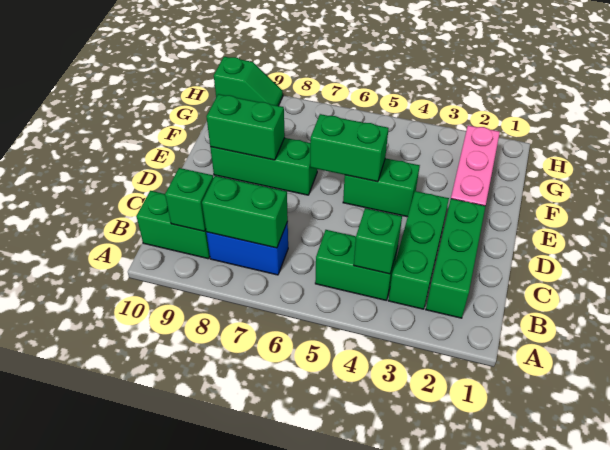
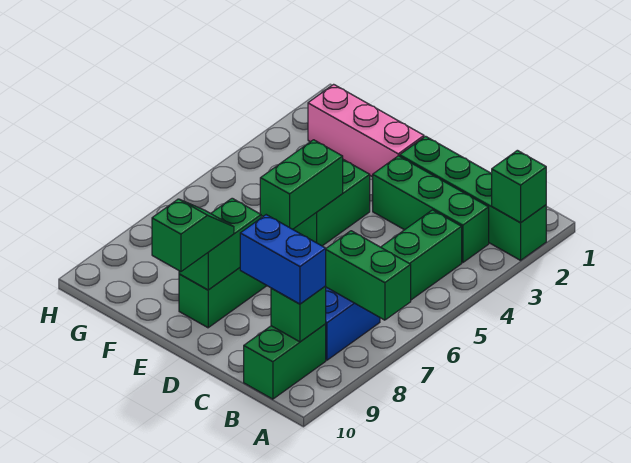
green brick B2:D2 level 1 -> green brick A2:D2 level 1
green brick B4 level 2 -> green brick A2 level 2
green brick B7:B8 level 2 -> green brick A7:B7 level 2
none -> blue brick B9:C9 level 3
green slope H9:H10 level 1 top 10 -> green slope E9:E10 level 3 top 10

